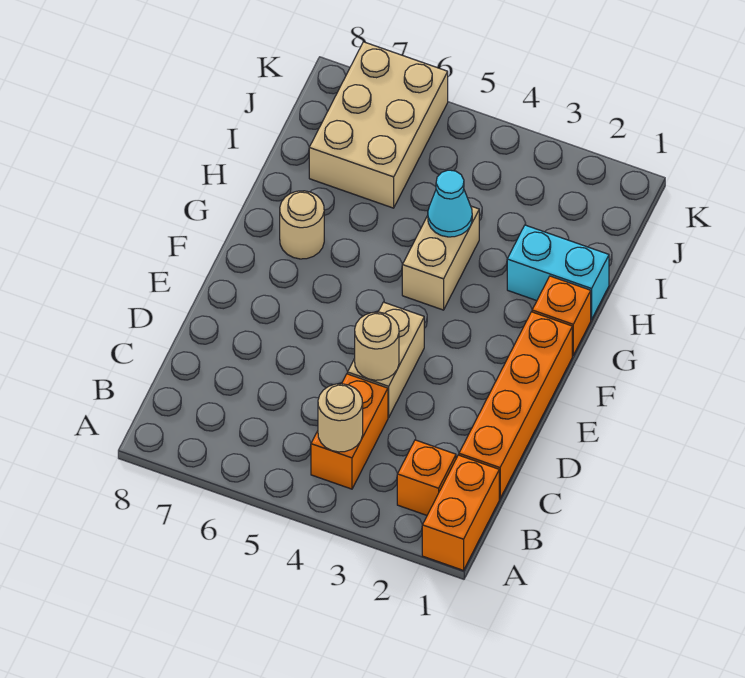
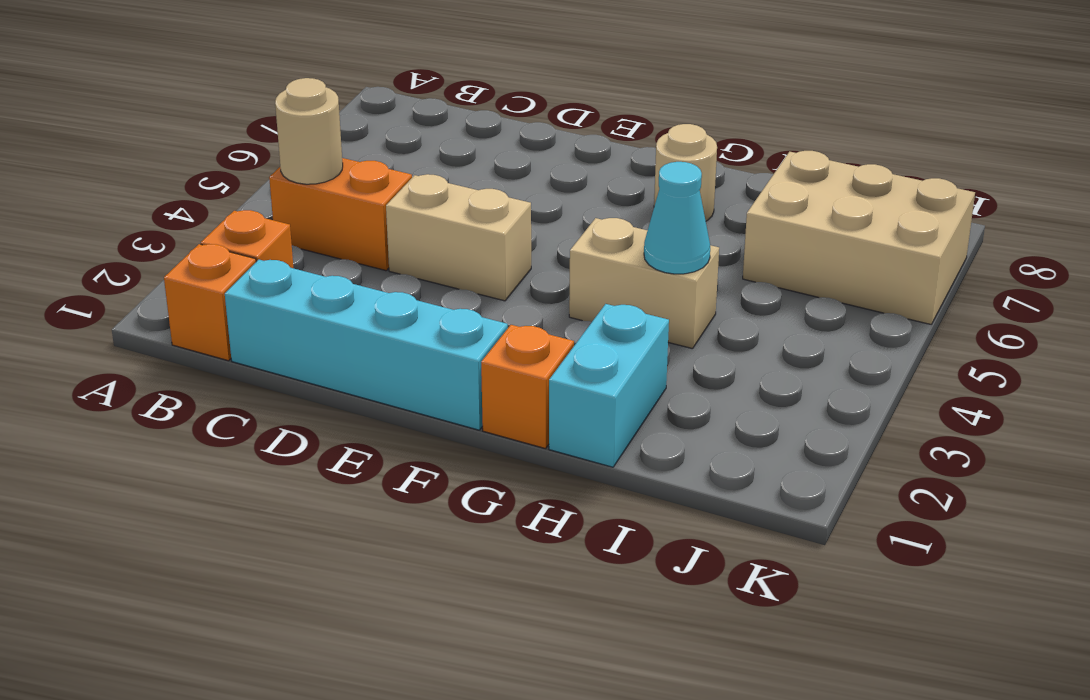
orange brick A1:B1 level 1 -> orange brick B1 level 1
orange brick C1:F1 level 1 -> cyan brick C1:F1 level 1
tan round brick D4 level 2 -> none

